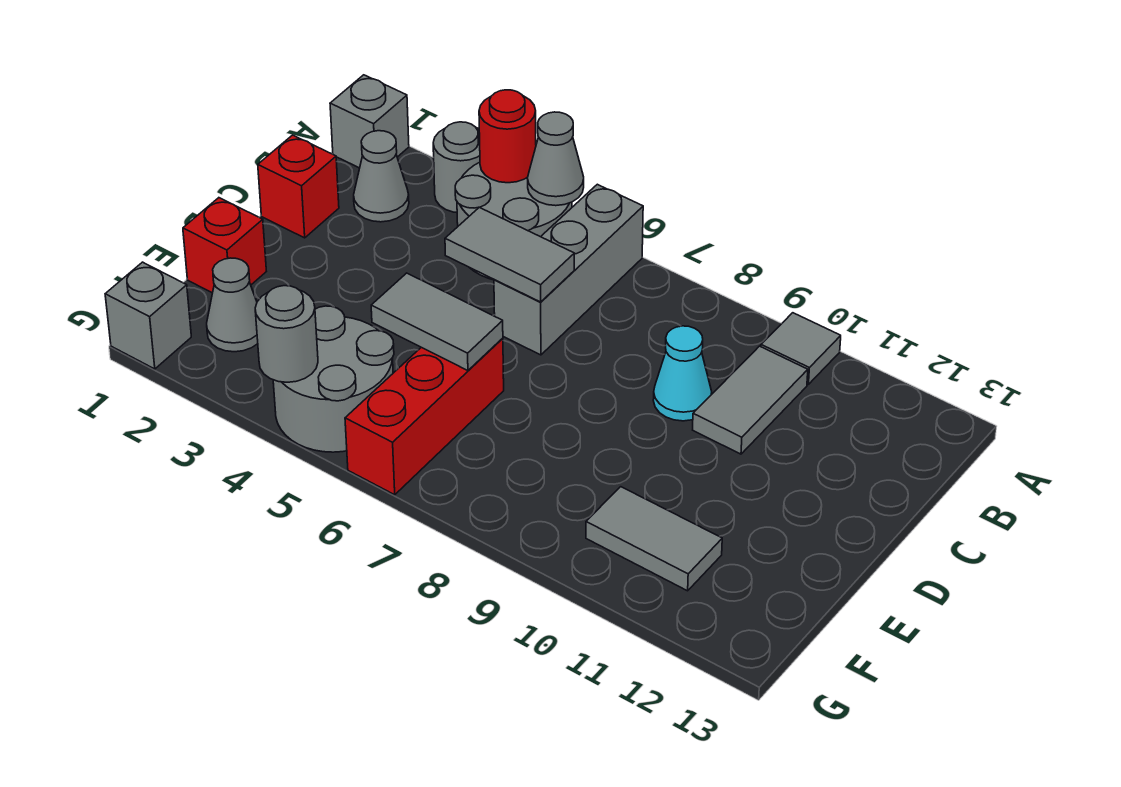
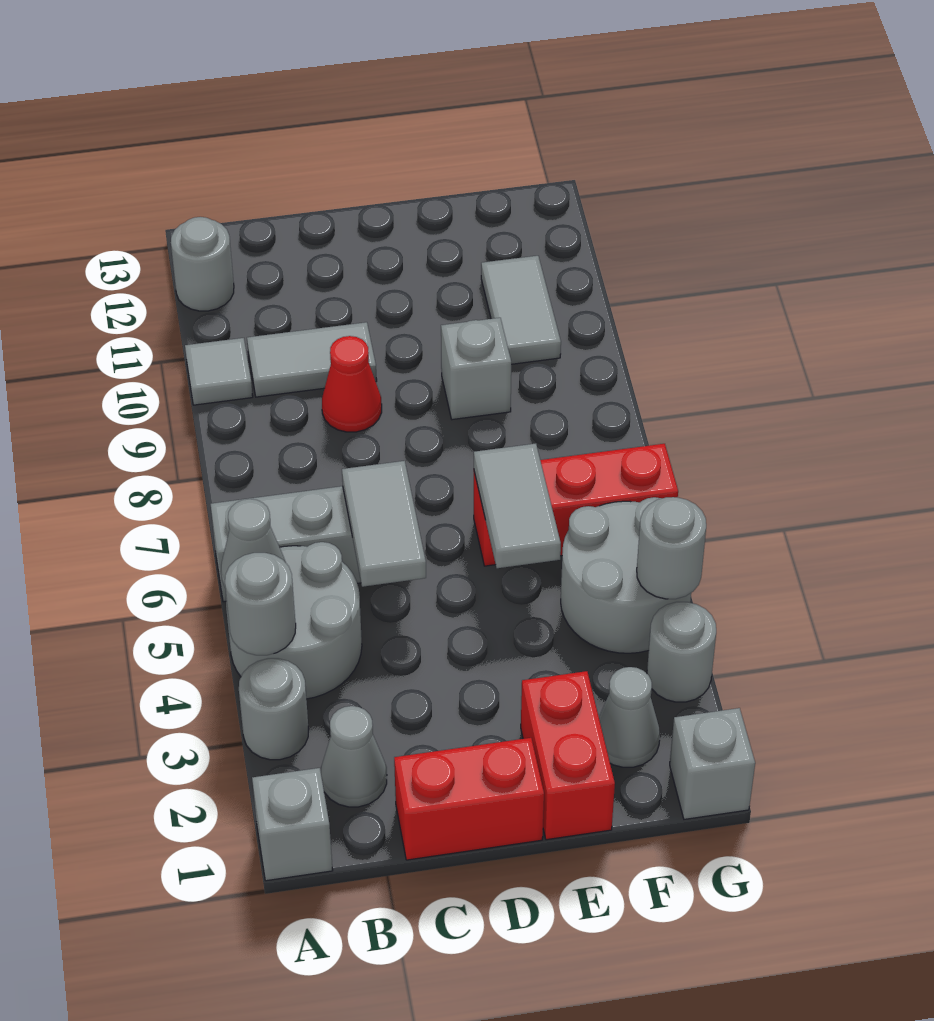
red round brick A4 level 2 -> grey round brick A4 level 2
none -> grey round brick A12 level 1
red brick C1 level 1 -> red brick C1:D1 level 1
cyan cone C9 level 1 -> red cone C9 level 1
red brick E1 level 1 -> red brick E1:E2 level 1
none -> grey brick E9 level 1
none -> grey round brick G3 level 1

